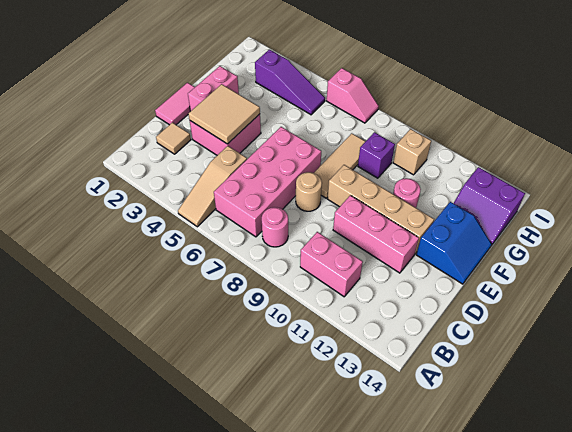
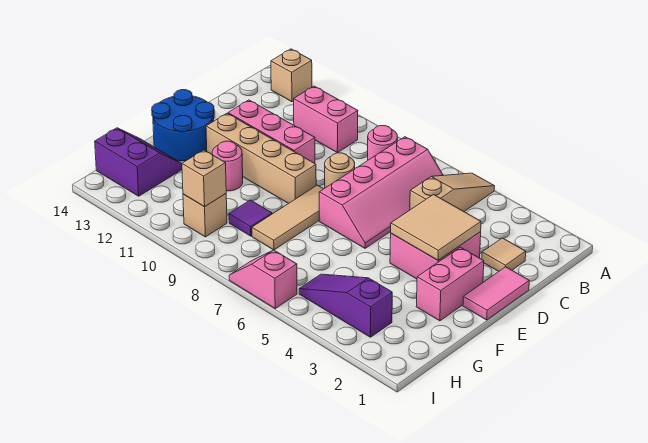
none -> tan brick A13 level 1
pink brick B6:E7 level 1 -> pink slope B6:E7 level 1 top 7
blue slope E13:F14 level 1 top 13 -> blue round brick E13:F14 level 1
purple brick G9 level 1 -> purple tile G9 level 1
none -> tan brick H10 level 2

